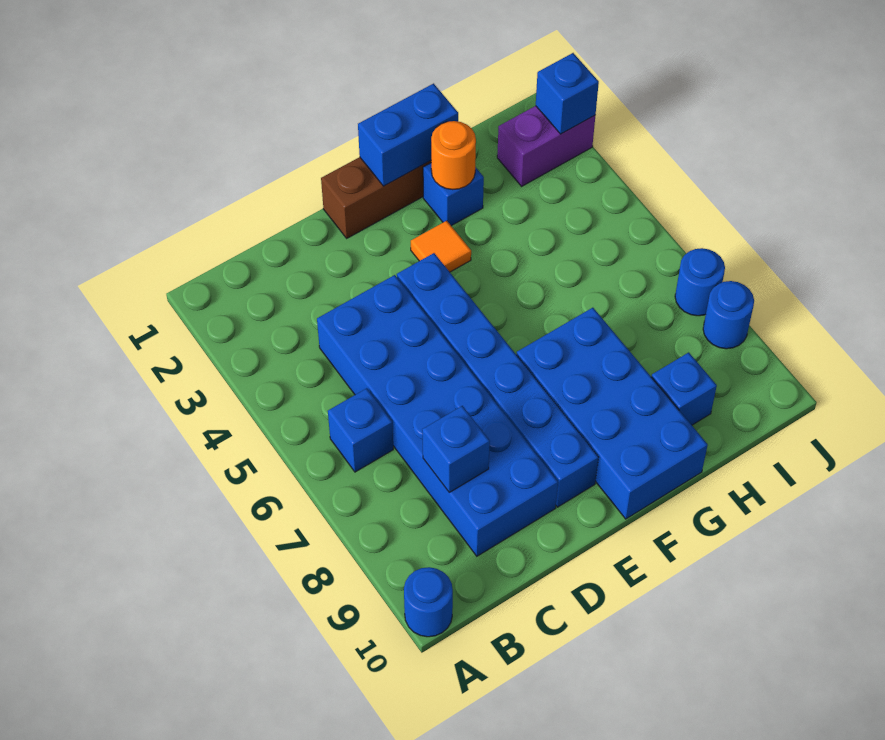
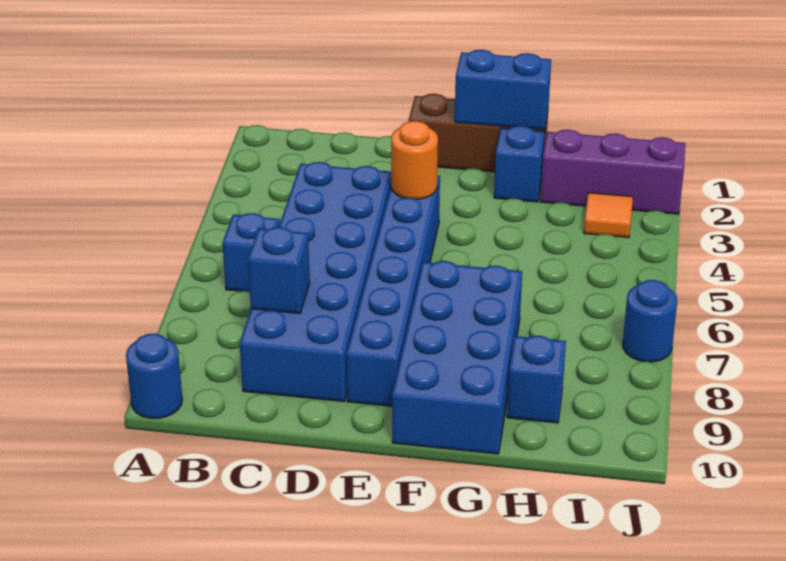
orange tile F3 level 1 -> orange tile I3 level 1
orange round brick G2 level 2 -> orange round brick E4 level 2
purple brick I2:J2 level 1 -> purple brick H2:J2 level 1
blue brick J2 level 2 -> none
blue round brick J8 level 1 -> none

